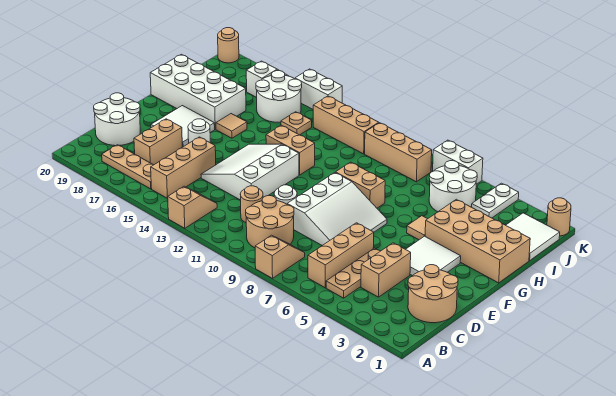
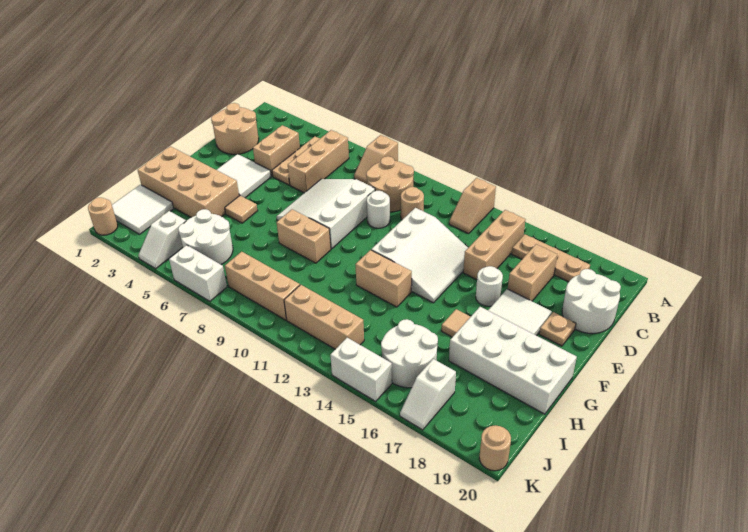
tan plate I14 level 1 -> tan plate E19 level 1
white plate J4:K4 level 1 -> white slope J4:K4 level 1 top J

